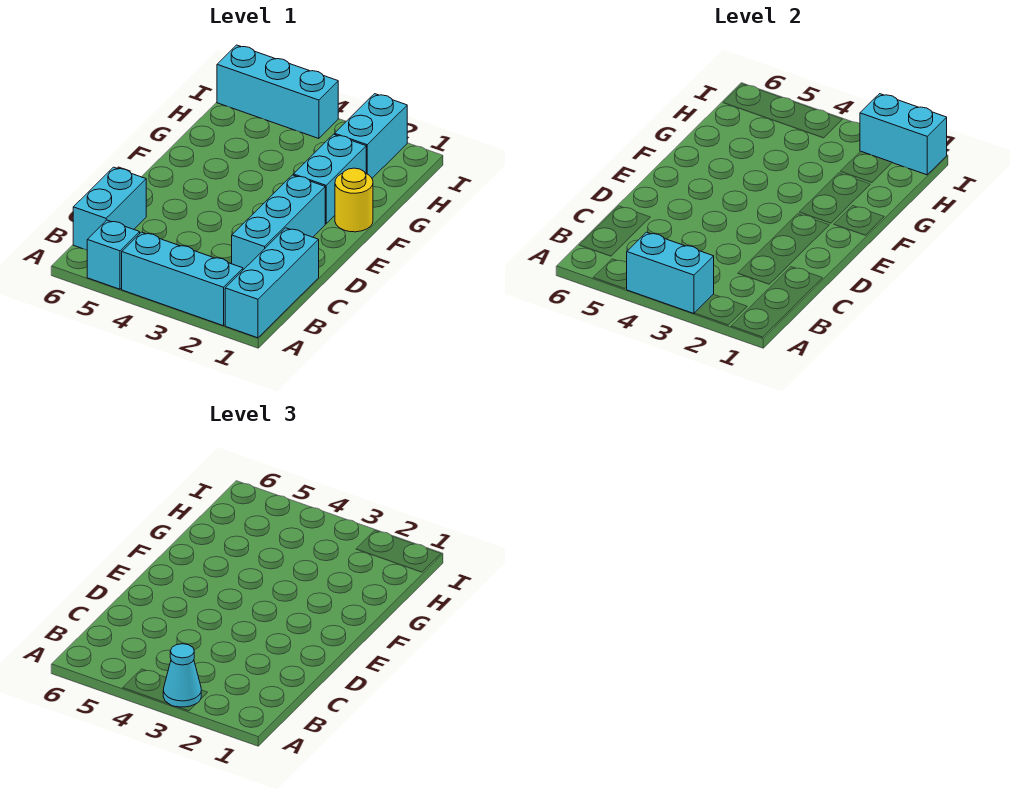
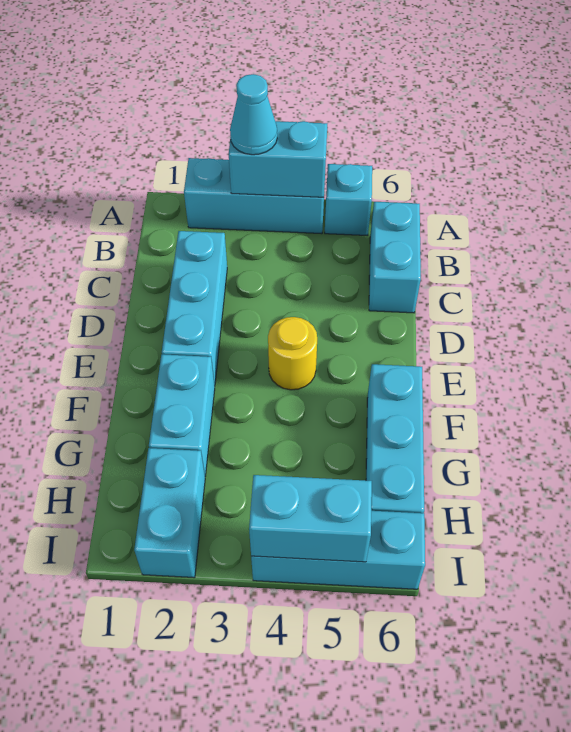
cyan brick A1:C1 level 1 -> cyan brick F6:H6 level 1
yellow round brick F1 level 1 -> yellow round brick E4 level 1
cyan brick I1:I2 level 2 -> cyan brick I4:I5 level 2

